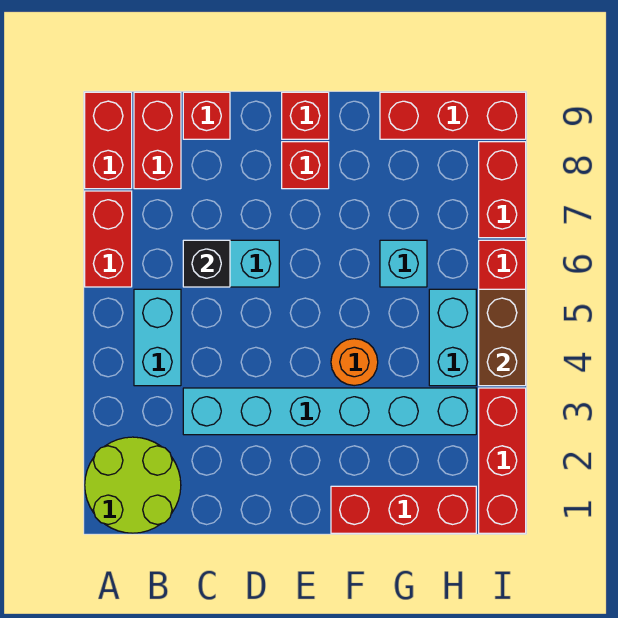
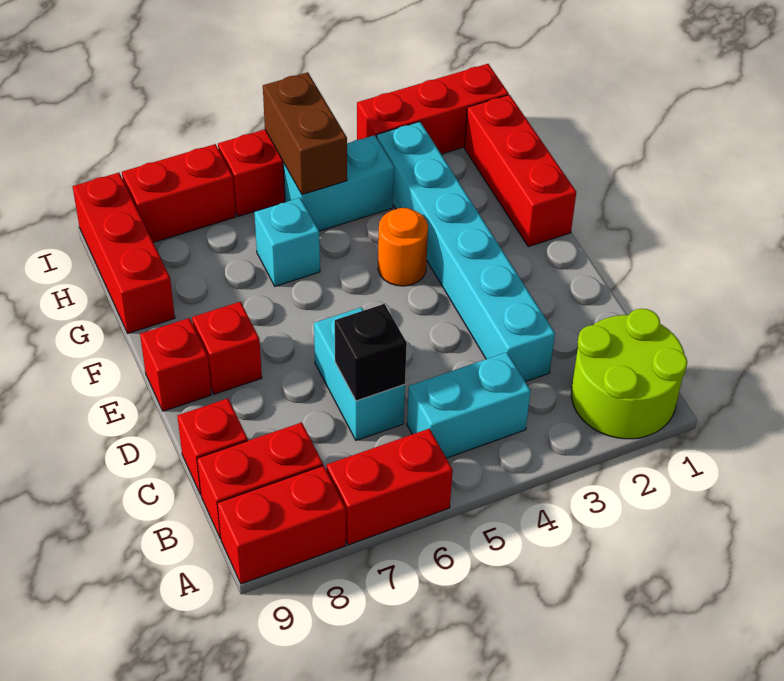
brown brick I4:I5 level 2 -> brown brick H5:I5 level 2

